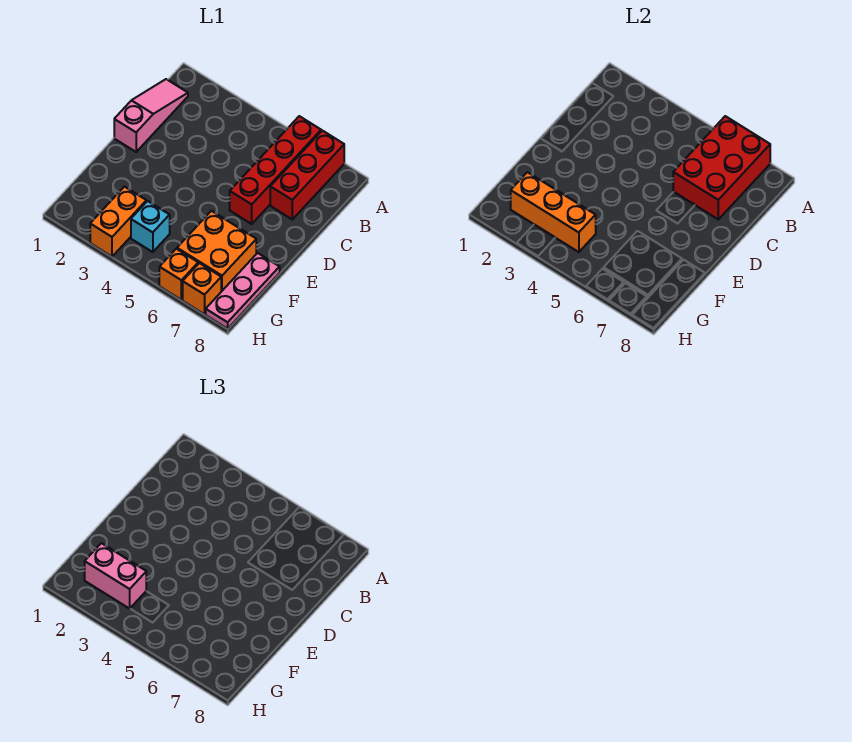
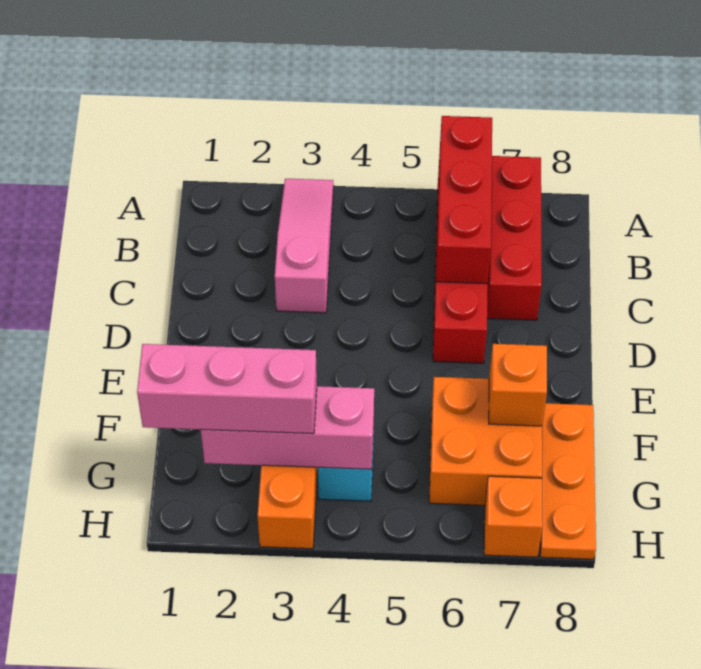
red brick A6:C7 level 2 -> red brick A6:C6 level 2
pink slope B1:D1 level 1 top D -> pink slope A3:C3 level 1 top C
pink plate F8:H8 level 1 -> orange plate F8:H8 level 1
orange brick G2:G4 level 2 -> pink brick G2:G4 level 2
pink brick G2:G3 level 3 -> pink brick G1:G3 level 3
orange brick H6 level 1 -> orange brick F7 level 2

